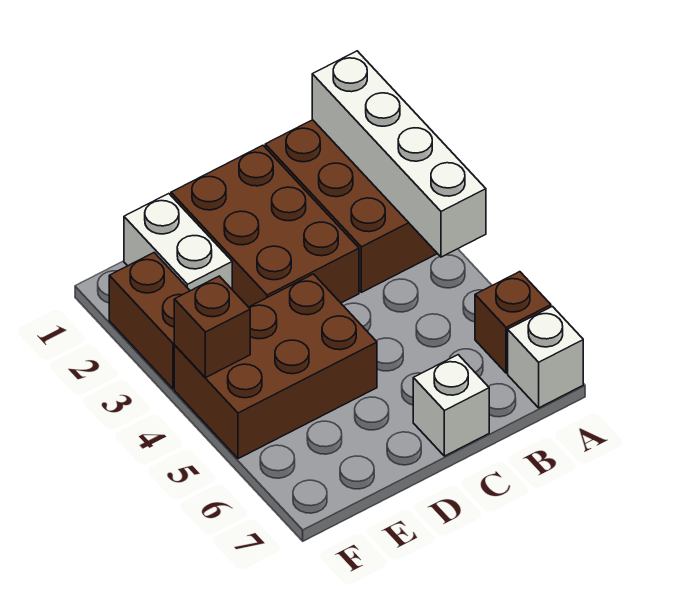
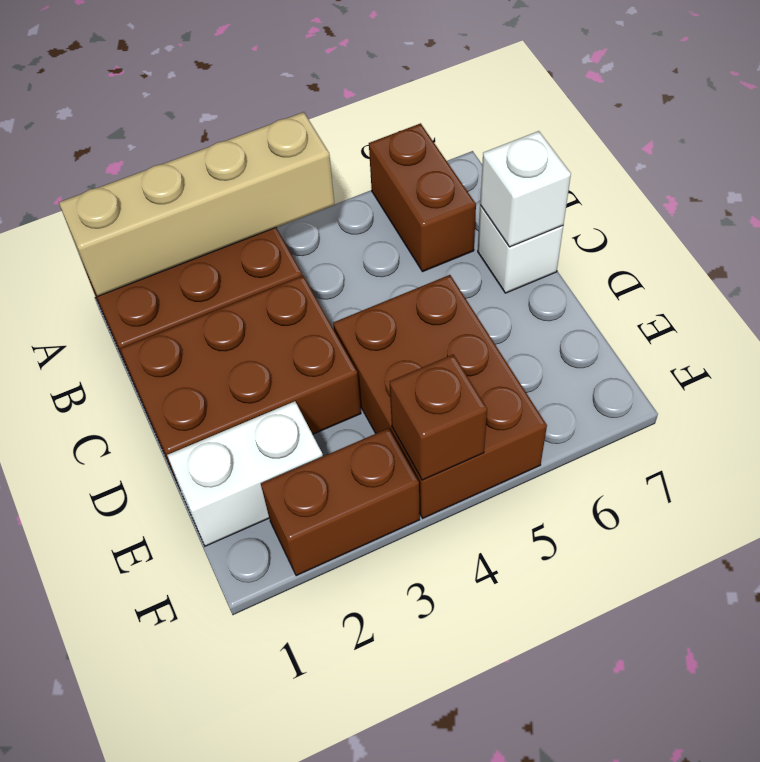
white brick A1:A4 level 2 -> tan brick A1:A4 level 2
brown brick A6 level 1 -> brown brick A6:B6 level 1
white brick A7 level 1 -> white brick C7 level 2

